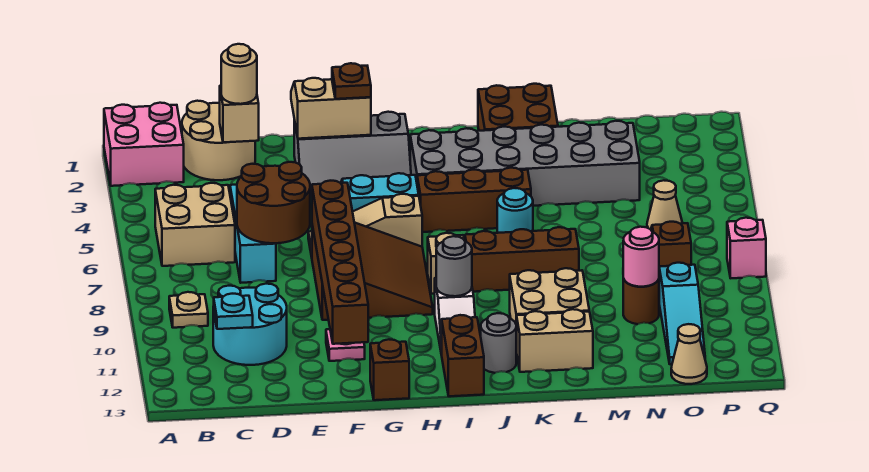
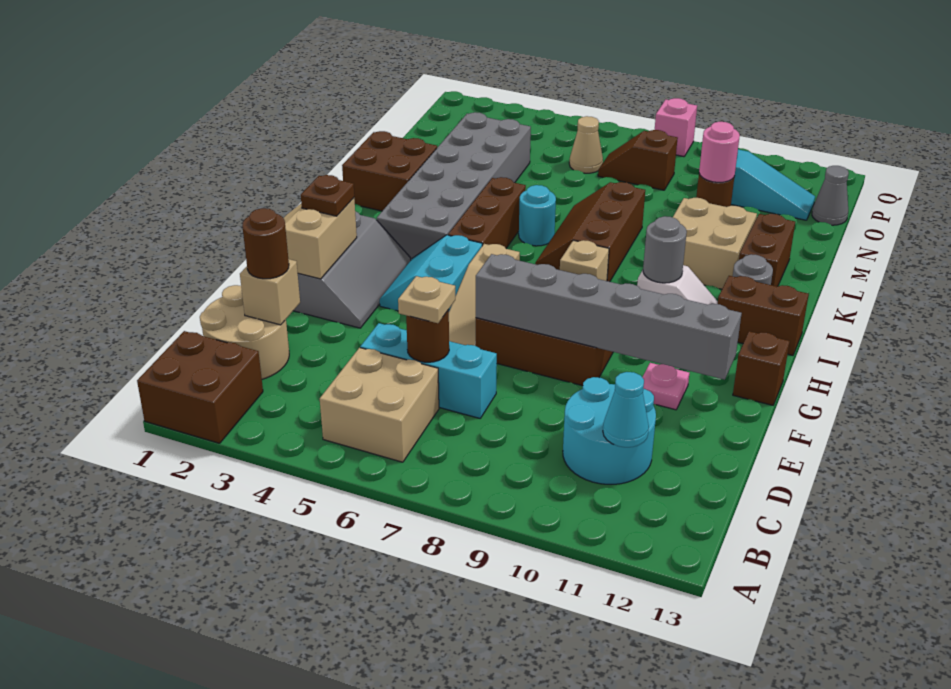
pink brick A1:B2 level 1 -> brown brick A1:B2 level 1
tan plate B9 level 1 -> tan plate D6 level 3
cyan plate C11 level 2 -> cyan cone C11 level 2
tan round brick D2 level 3 -> brown round brick D2 level 3
brown round brick D6:E7 level 2 -> brown round brick D6 level 2
brown brick F7:F12 level 2 -> grey brick F7:F12 level 2
tan brick K12:L12 level 1 -> brown brick K12:L12 level 1
tan cone O13 level 1 -> grey cone O13 level 1

